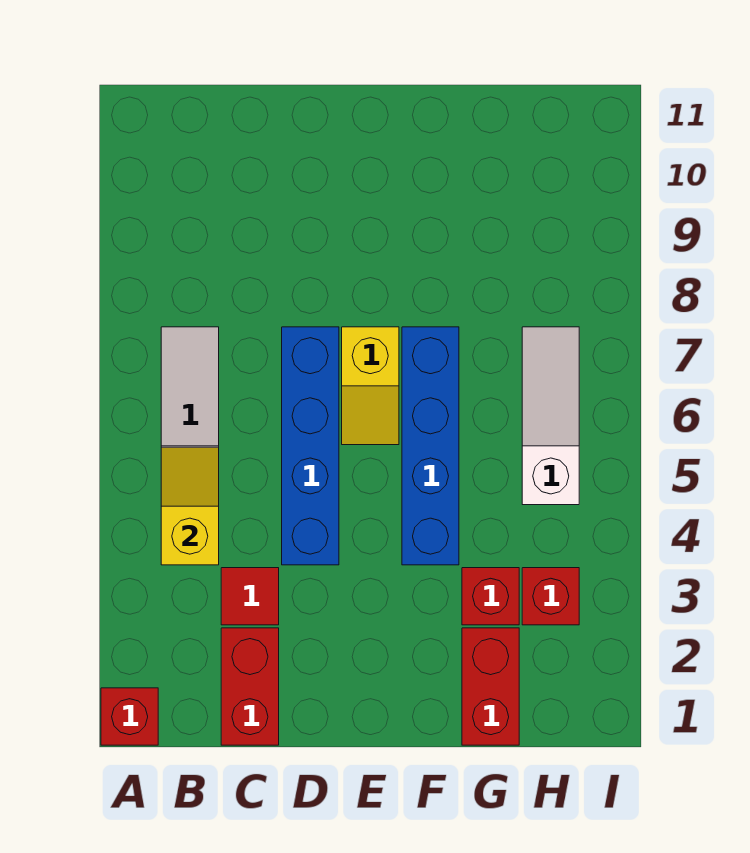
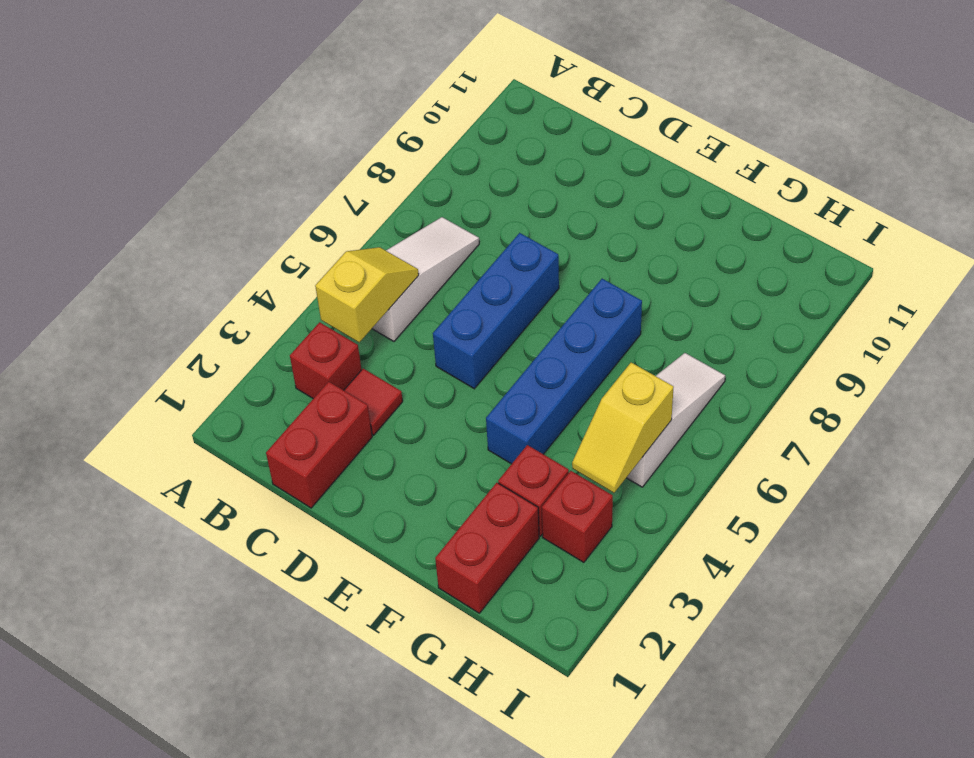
red brick A1 level 1 -> red brick B3 level 1
blue brick D4:D7 level 1 -> blue brick D5:D7 level 1
yellow slope E6:E7 level 1 top 7 -> yellow slope H4:H5 level 2 top 5

